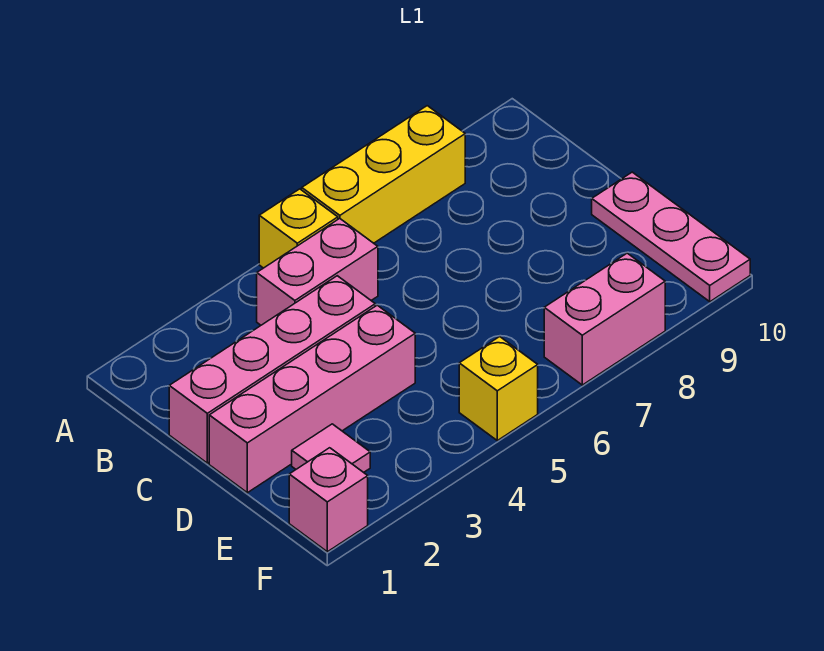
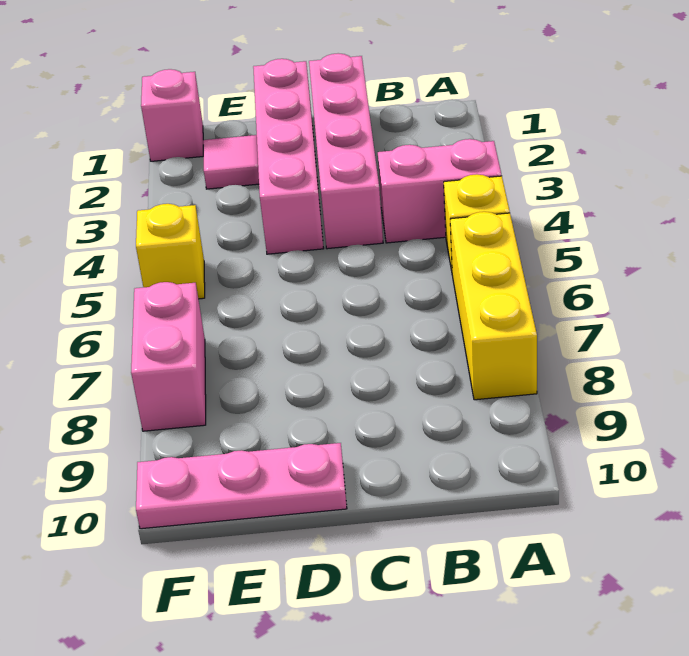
pink brick B4:B5 level 1 -> pink brick A4:B4 level 1

